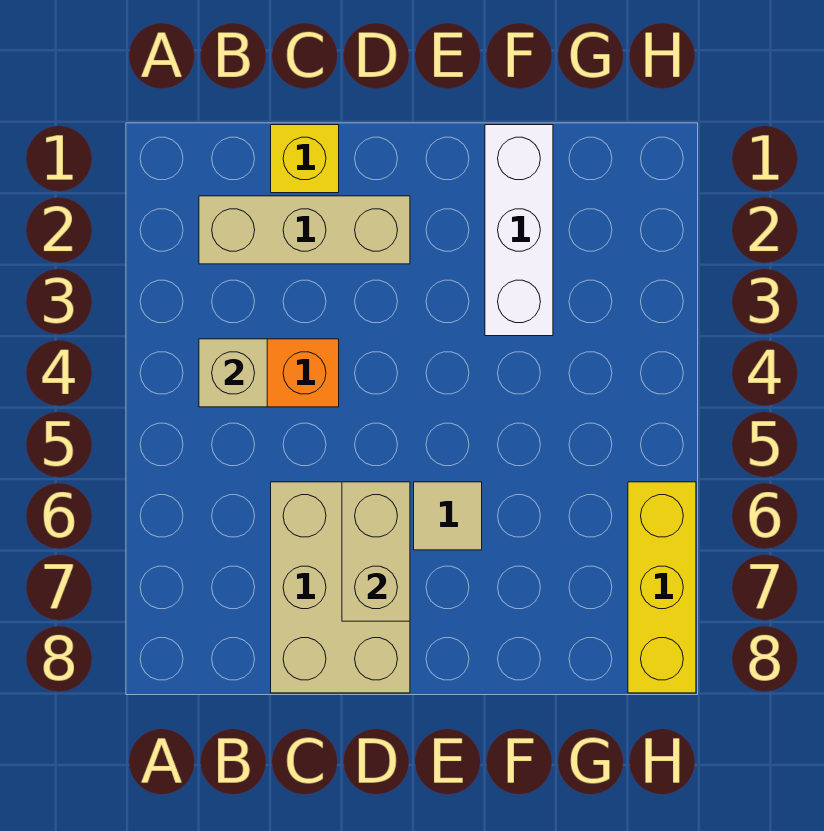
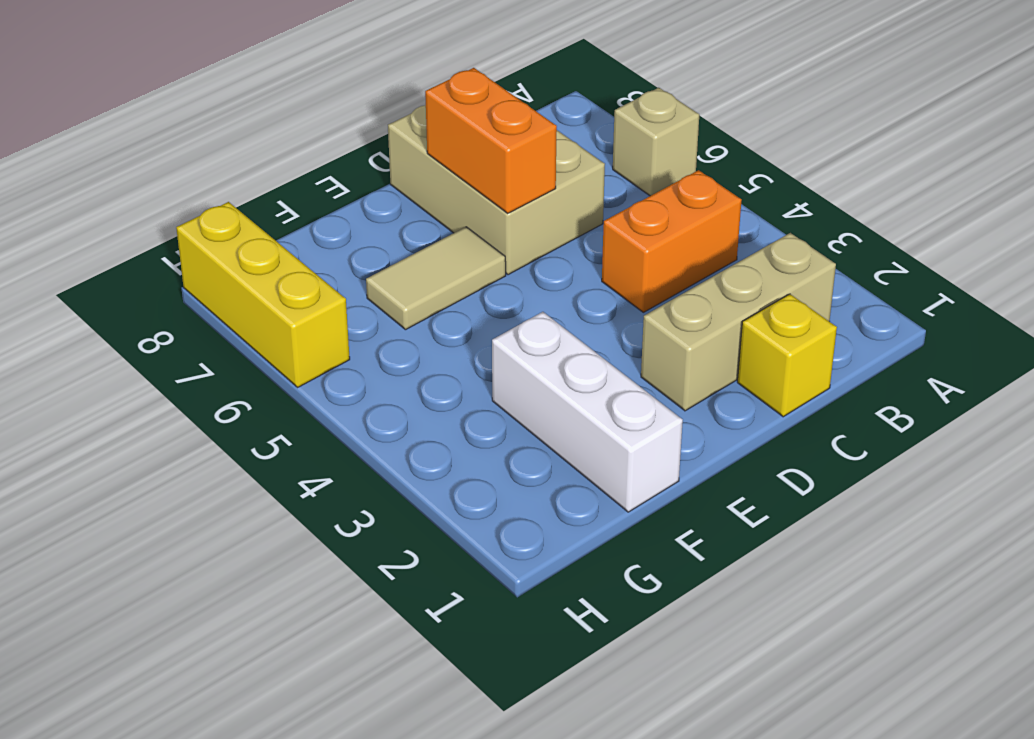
tan brick B4 level 2 -> tan brick A6 level 1
tan brick D6:D7 level 2 -> orange brick D6:D7 level 2
tan tile E6 level 1 -> tan tile E6:F6 level 1

